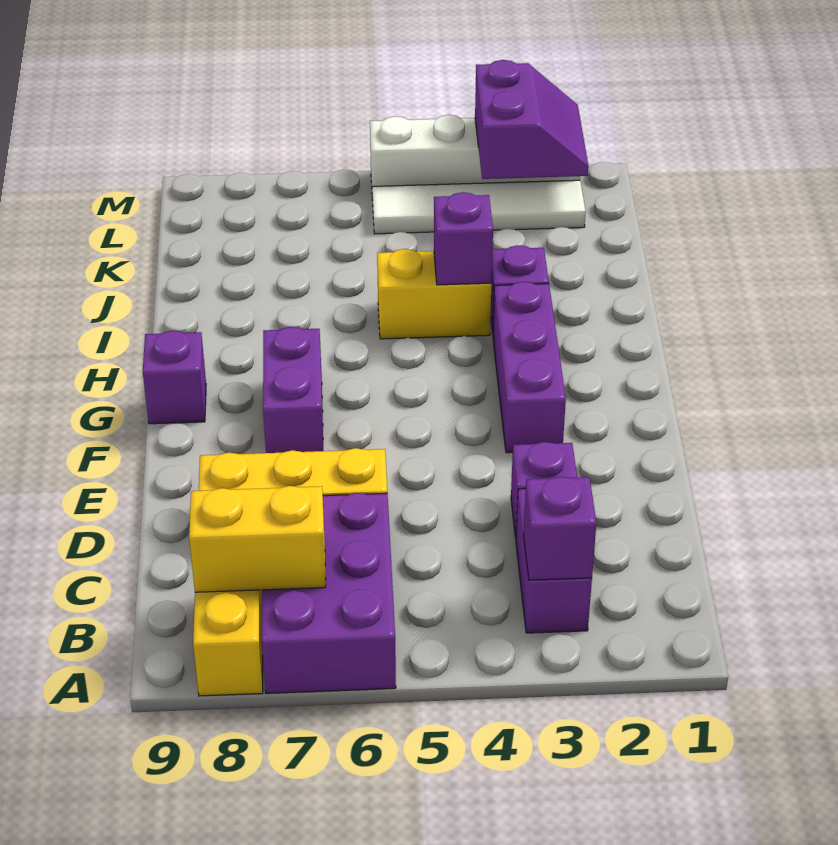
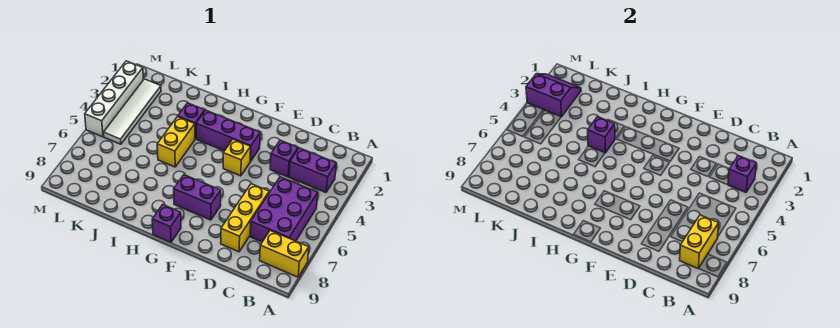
purple brick A6:C7 level 1 -> purple brick B5:C7 level 1
none -> yellow brick F4 level 1

